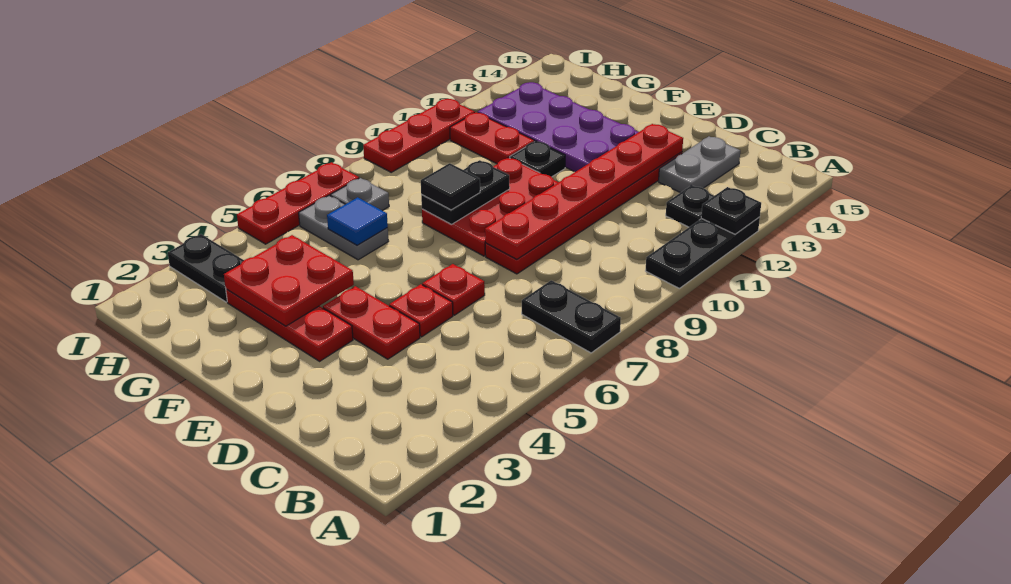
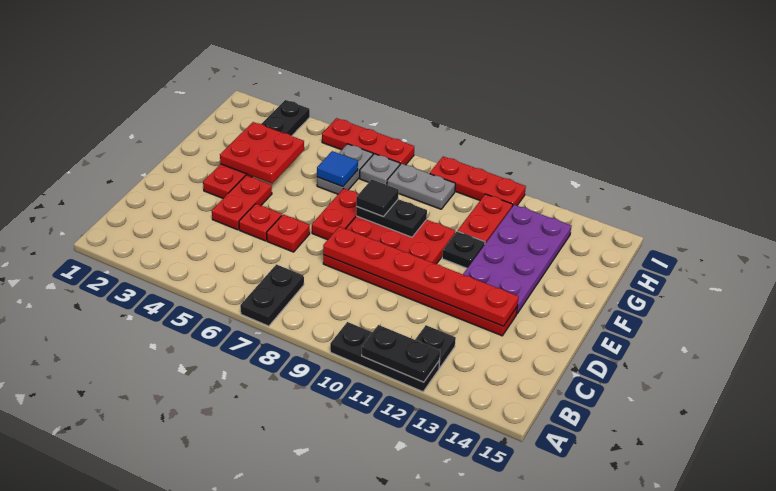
black plate A12 level 2 -> black plate A11:A12 level 2
grey plate C13:C14 level 1 -> grey plate H8:H9 level 1
none -> red plate E7:F7 level 1

